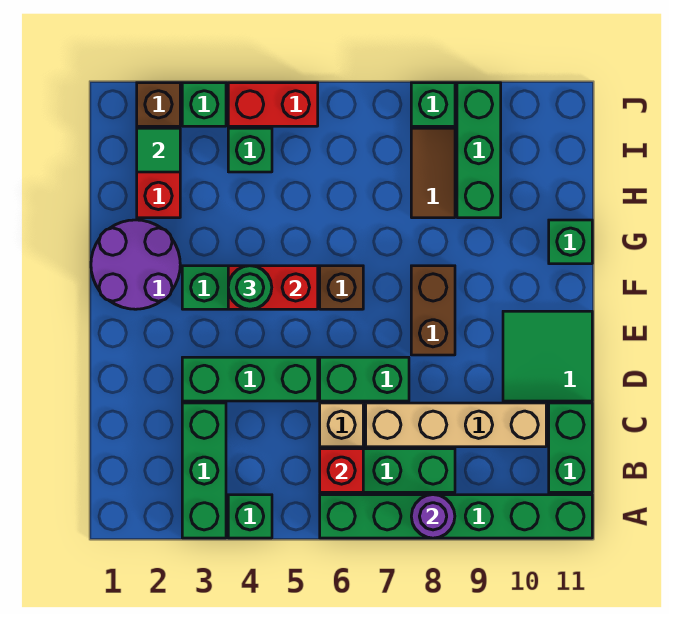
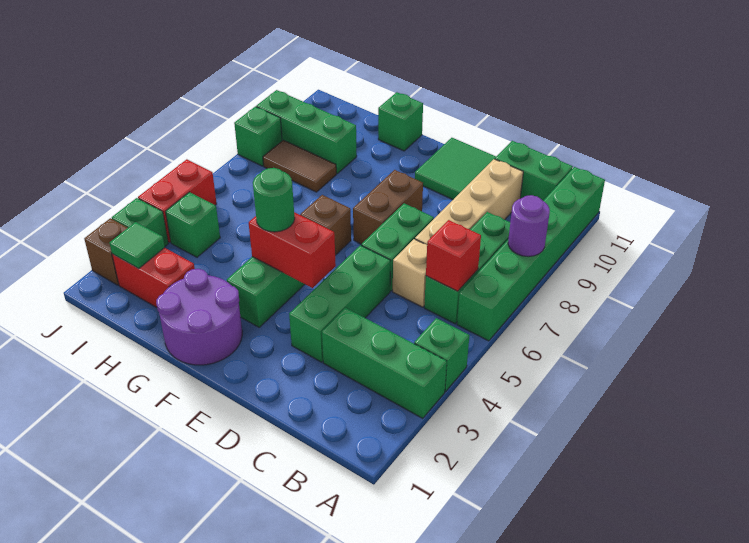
brown brick E8:F8 level 1 -> brown brick E7:E8 level 1
red brick F4:F5 level 2 -> red brick E4:F4 level 2

